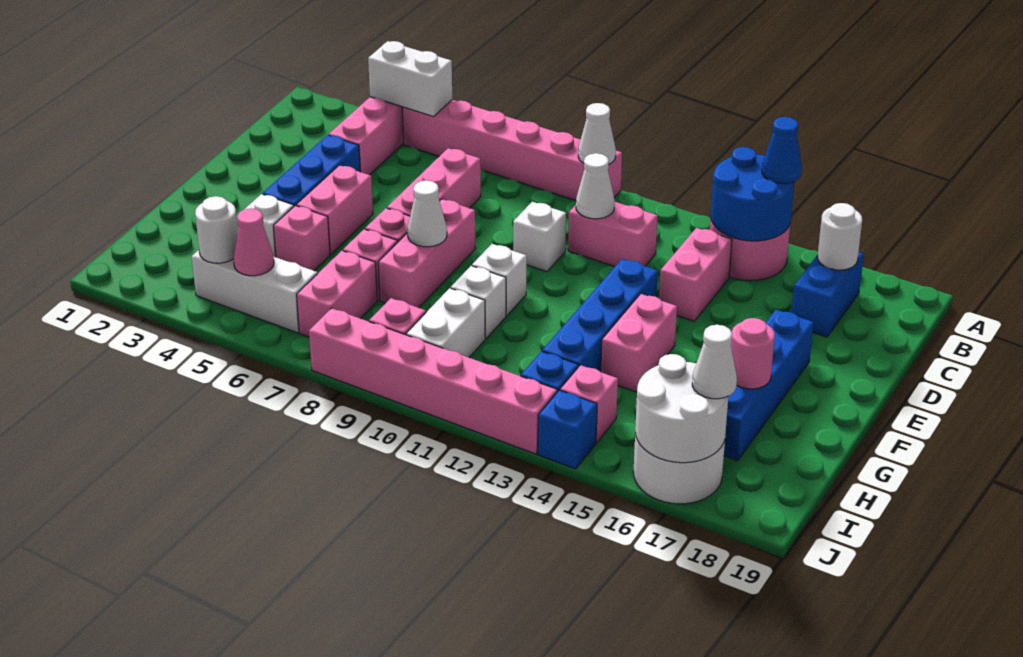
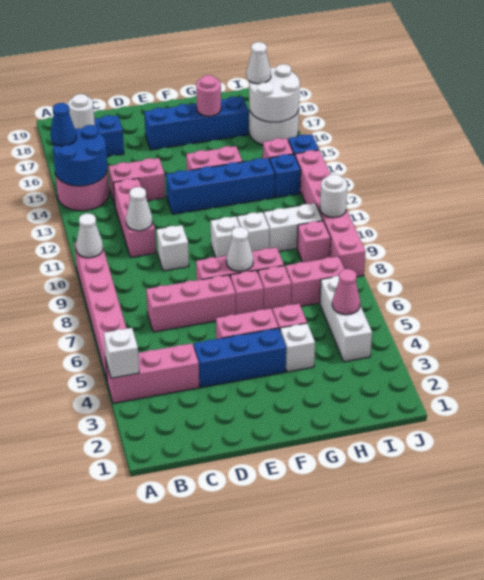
white brick A4:A5 level 2 -> white brick A4 level 2
pink brick C11:C12 level 1 -> pink brick C11:C13 level 1
white round brick I4 level 2 -> white round brick J10 level 2

